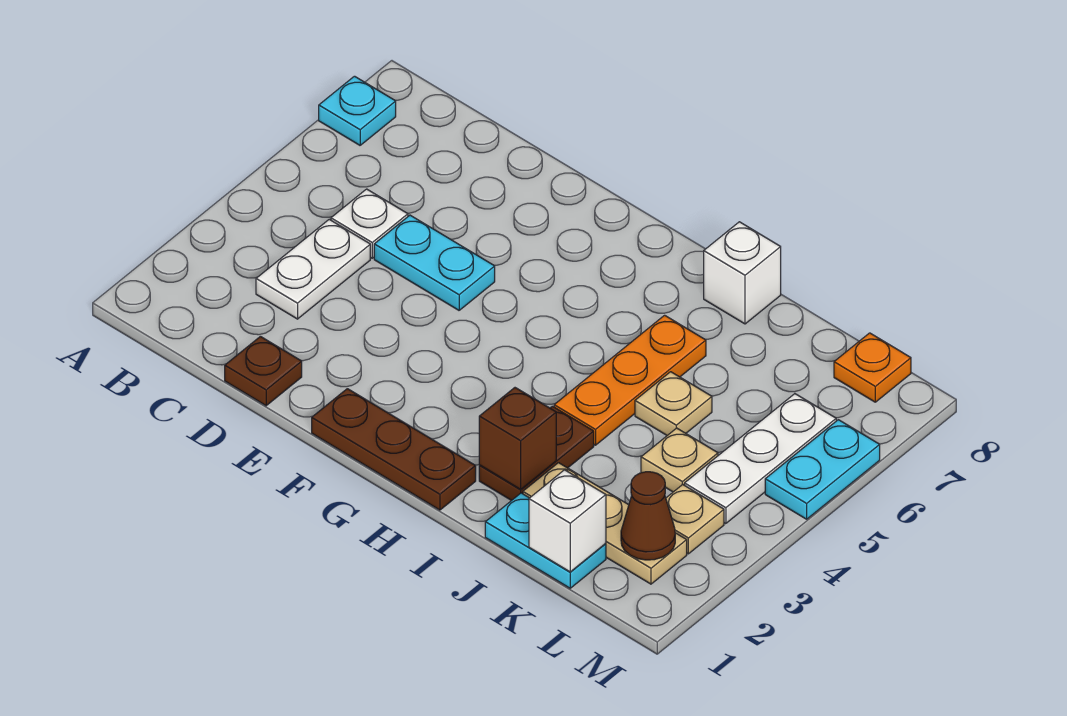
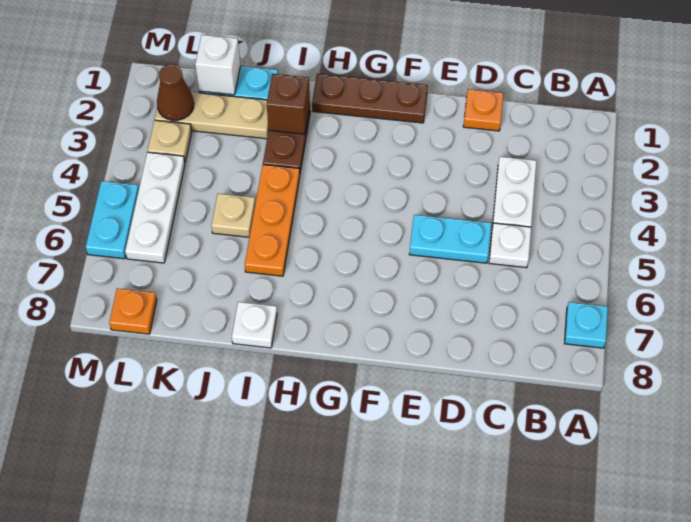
brown plate D1 level 1 -> orange plate D1 level 1
white brick I8 level 1 -> white plate I8 level 1
tan plate K4 level 1 -> none

